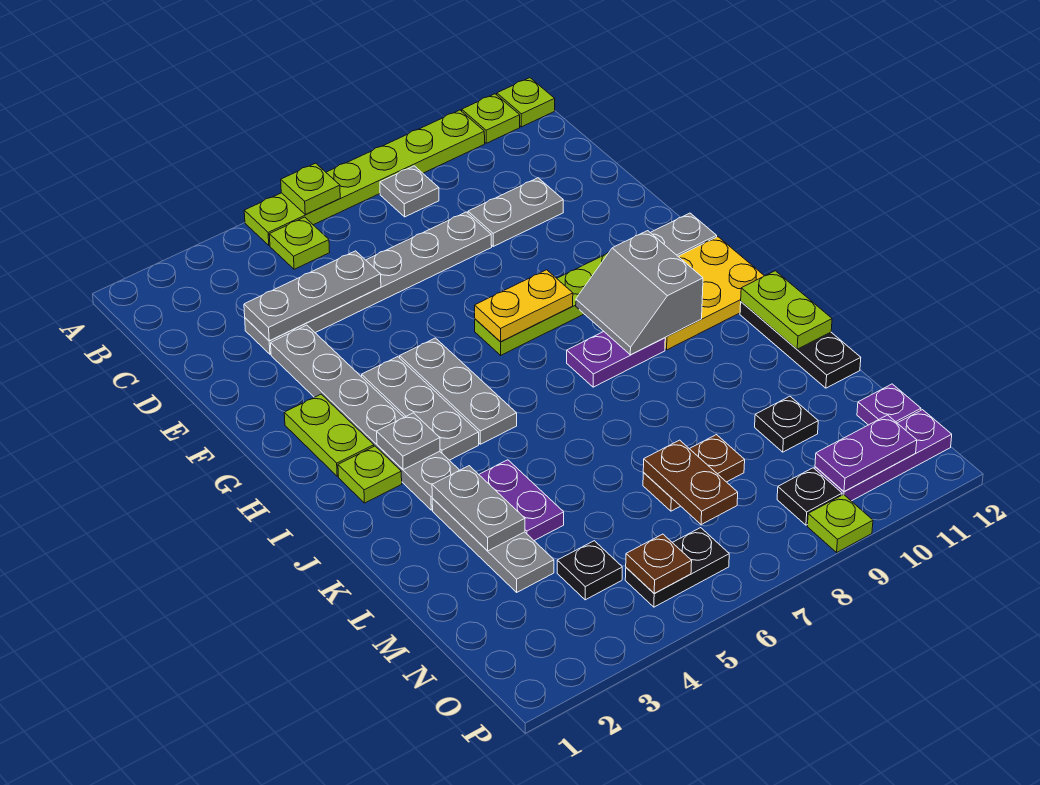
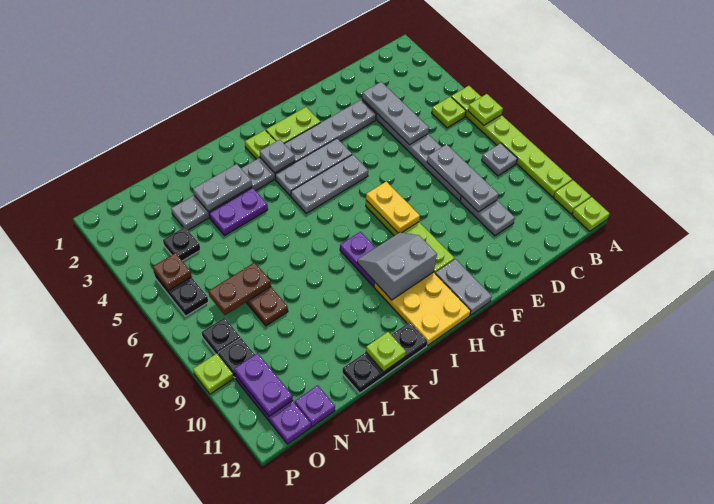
none -> grey plate D7:D9 level 2
lime plate J12:K12 level 2 -> lime plate K12 level 2
black plate M10 level 1 -> black plate O8 level 1

